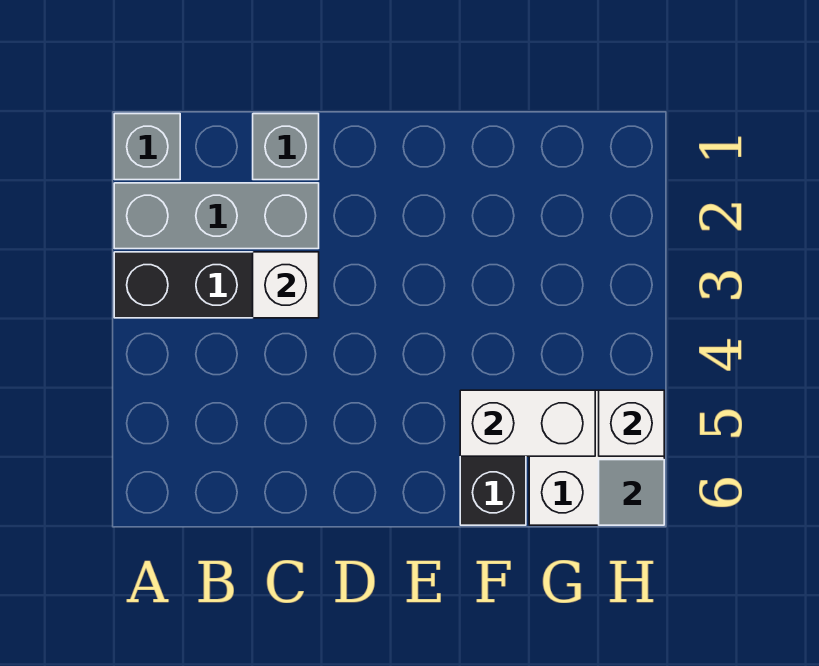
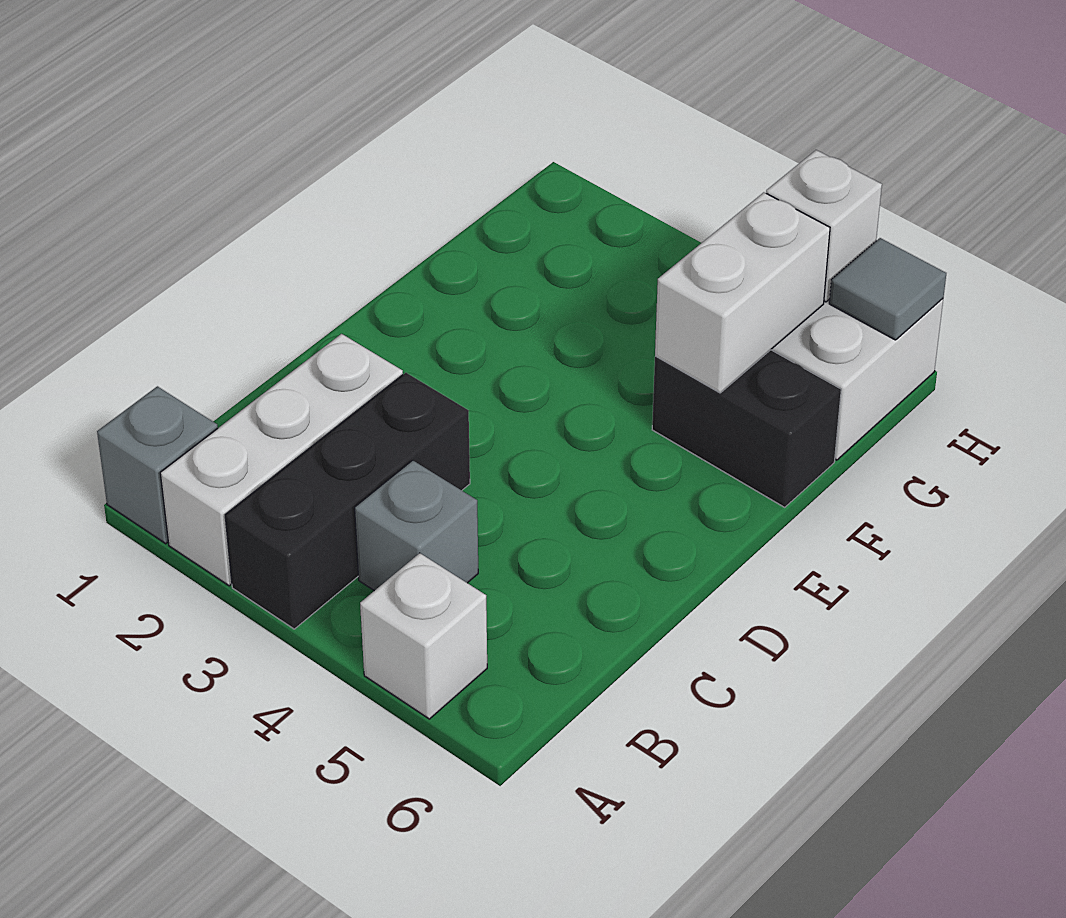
grey brick A2:C2 level 1 -> white brick A2:C2 level 1
grey brick C1 level 1 -> grey brick B4 level 1
white brick C3 level 2 -> white brick A5 level 1

